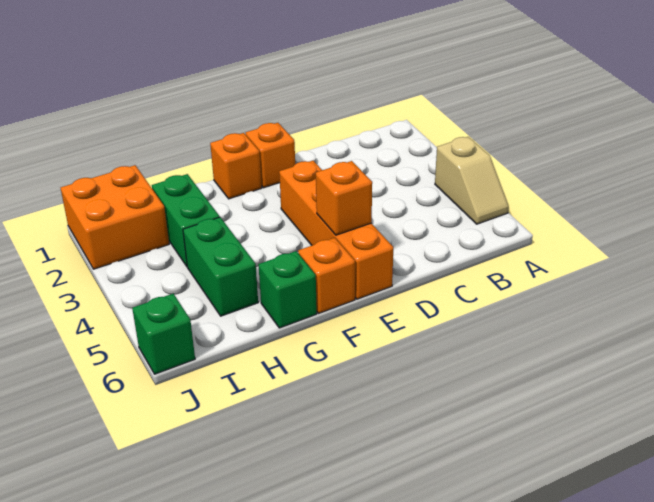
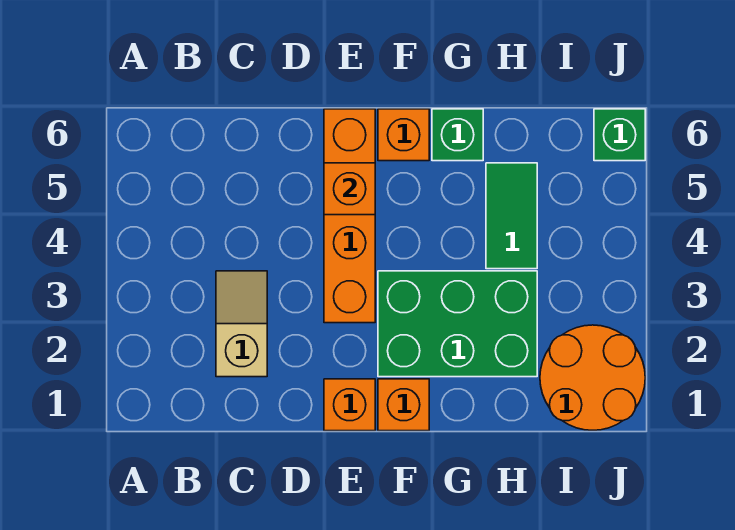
tan slope A4:A5 level 1 top 4 -> tan slope C2:C3 level 1 top 2
green brick H2:H3 level 1 -> green brick F2:H3 level 1
green brick H4:H5 level 1 -> green tile H4:H5 level 1
orange brick I1:J2 level 1 -> orange round brick I1:J2 level 1

